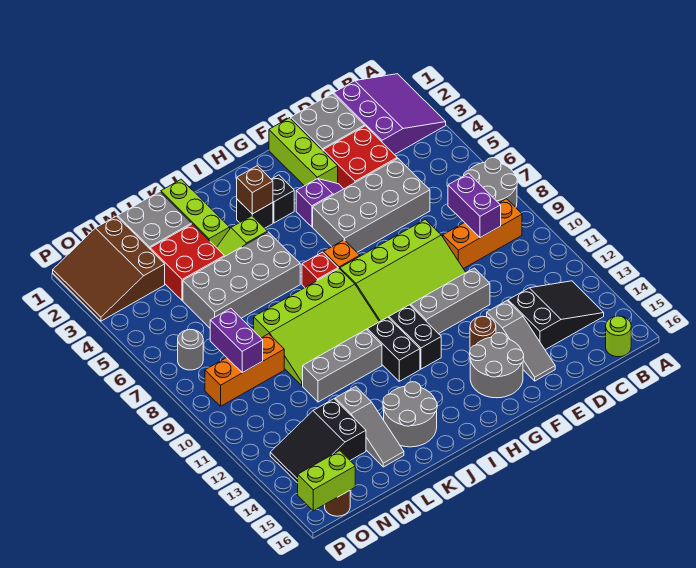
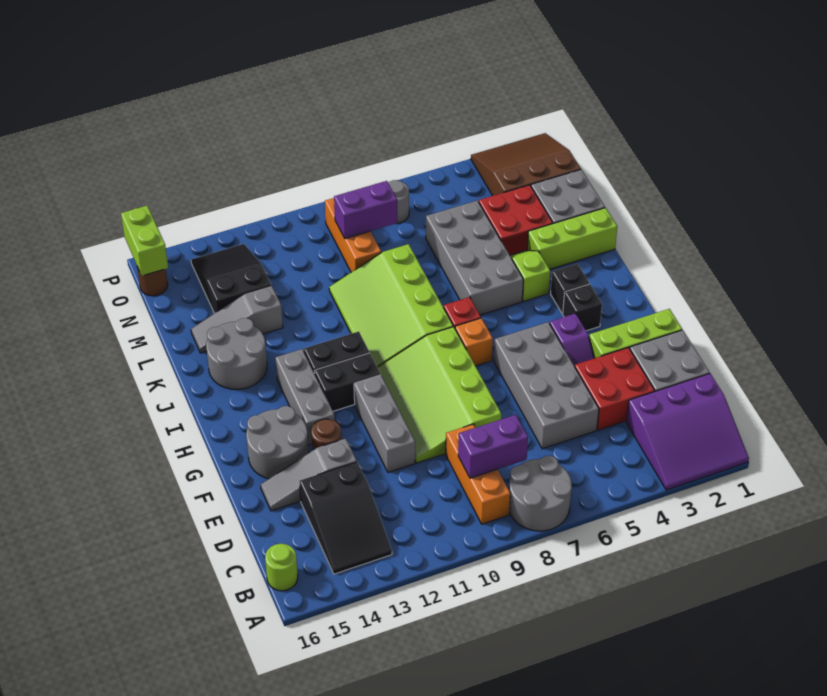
brown brick I3 level 2 -> none
grey brick J11:L11 level 1 -> grey brick G13:I13 level 1

